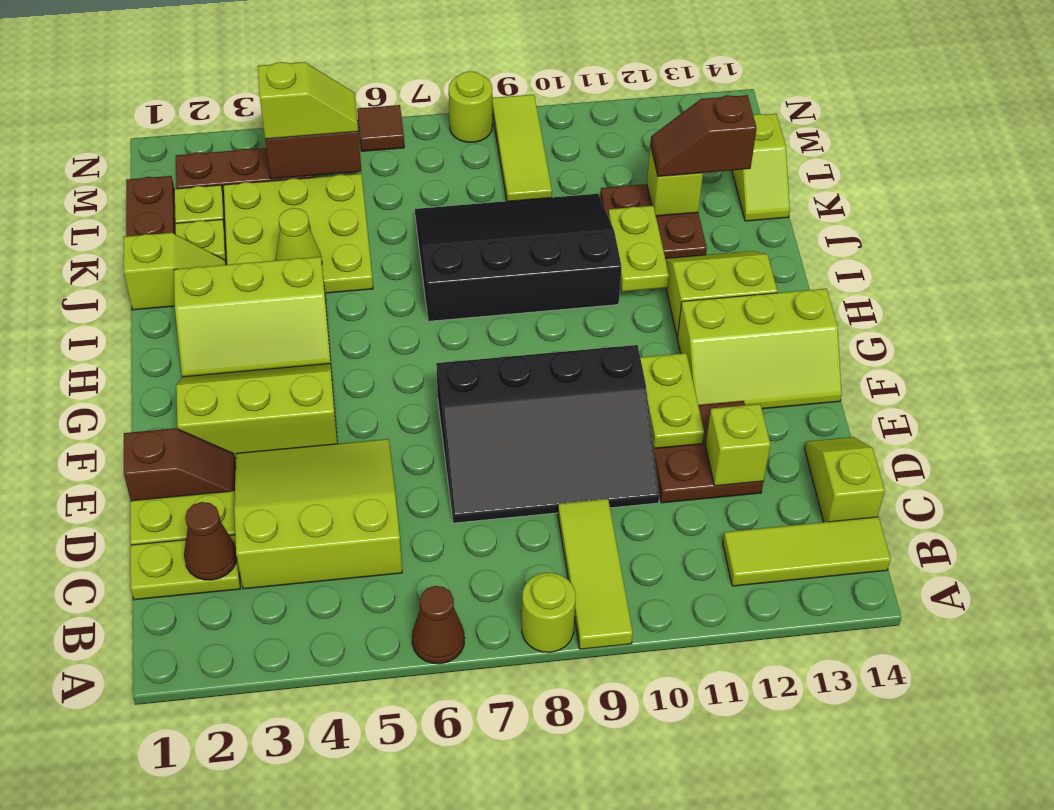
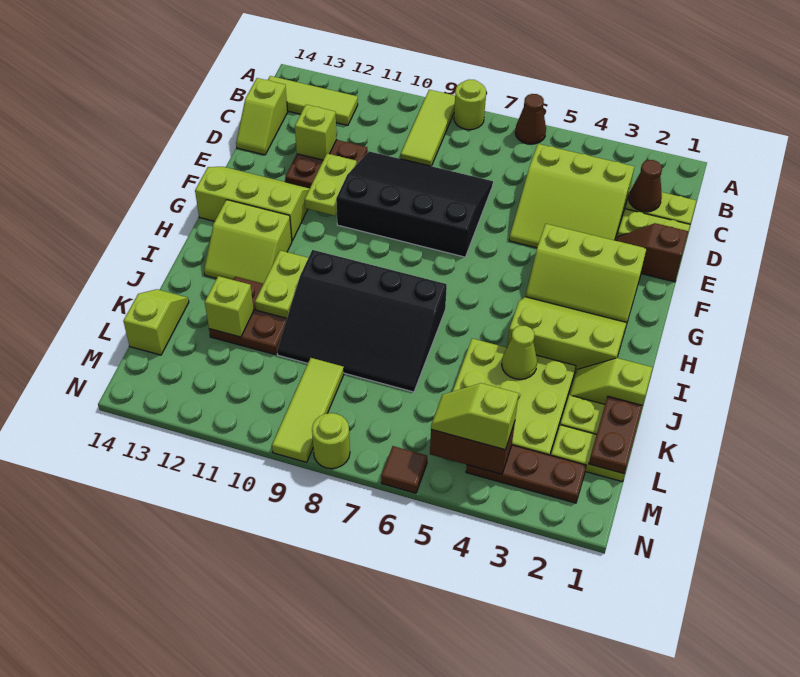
brown slope K12:K13 level 3 top 13 -> none

